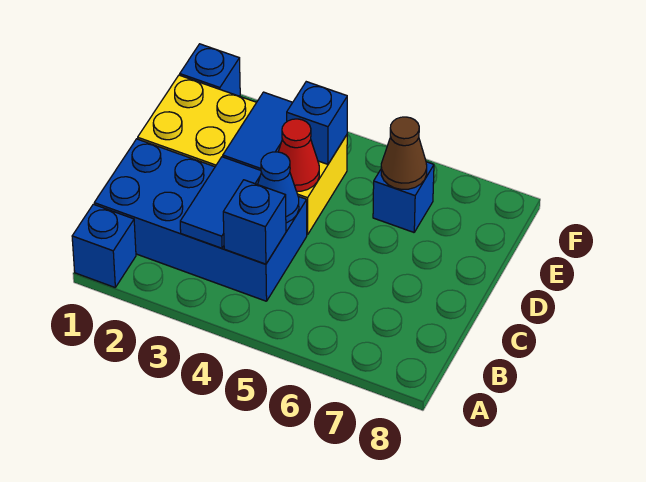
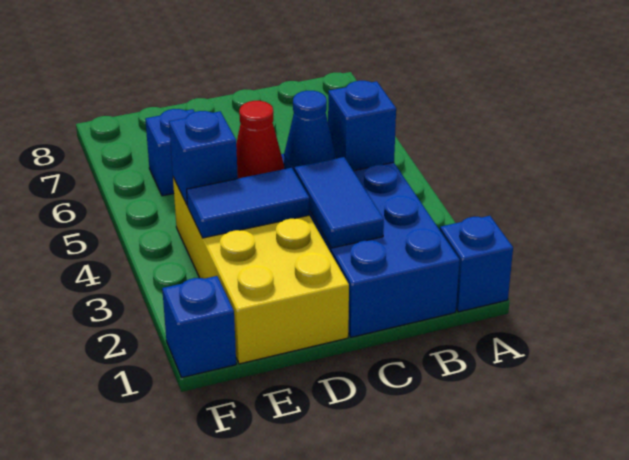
blue tile B3:C3 level 2 -> blue tile C2:C3 level 2
brown cone E6 level 2 -> none

